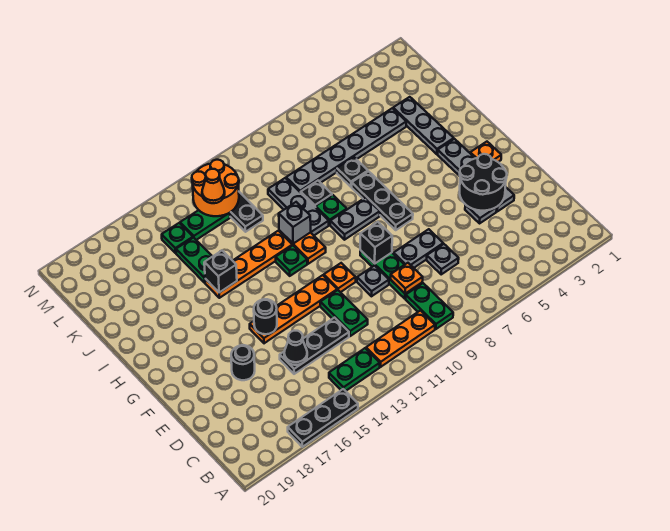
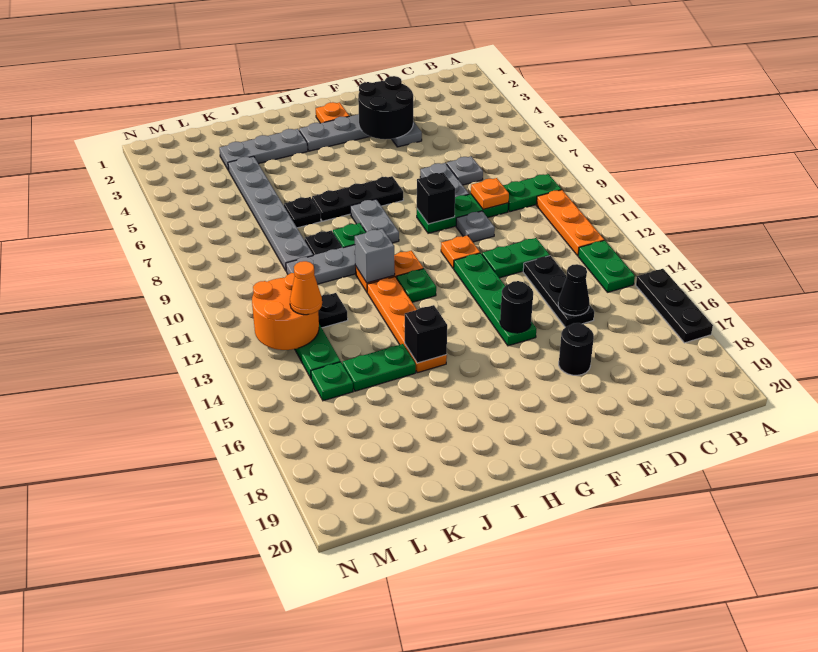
orange plate F12:F15 level 1 -> green plate F12:F15 level 1

